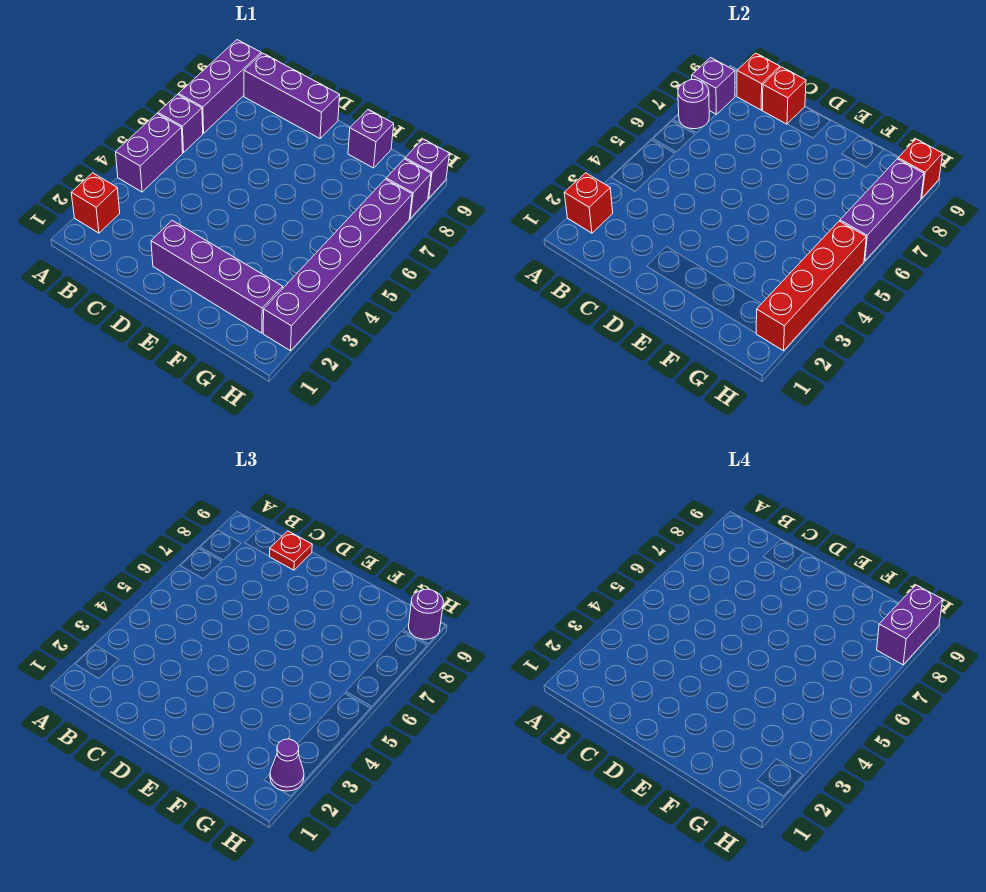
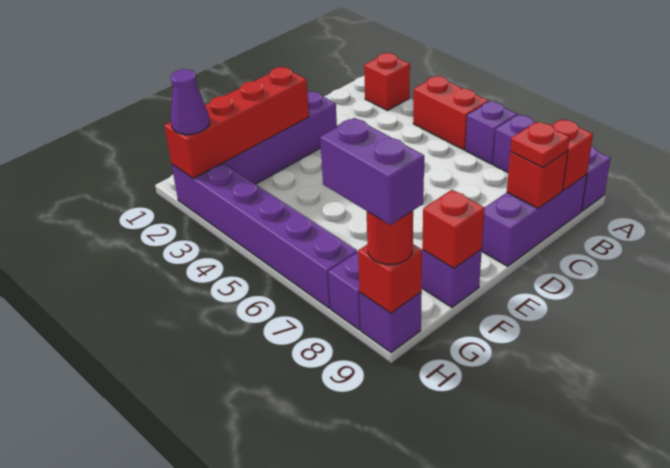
red brick A2 level 2 -> red brick F9 level 2
purple brick A4:A5 level 1 -> red brick A4:A5 level 1
purple round brick A7 level 2 -> none
purple brick A8 level 2 -> none
red brick H2:H5 level 2 -> red brick E2:H2 level 2
purple brick H6:H8 level 2 -> none
purple round brick H9 level 3 -> red round brick H9 level 3

